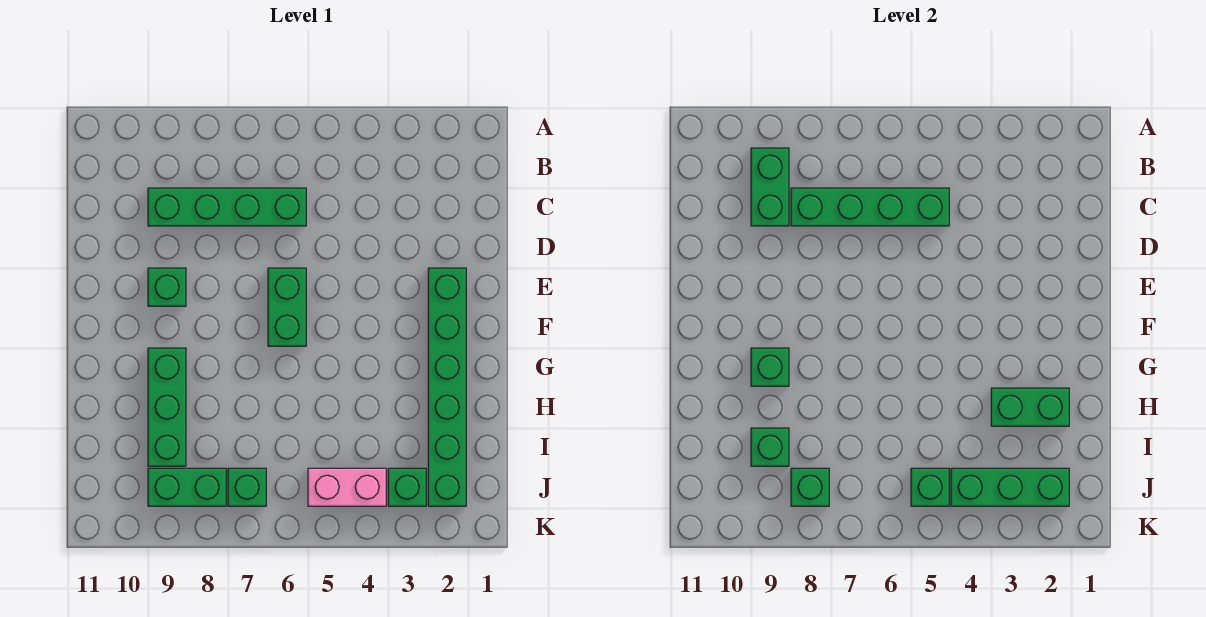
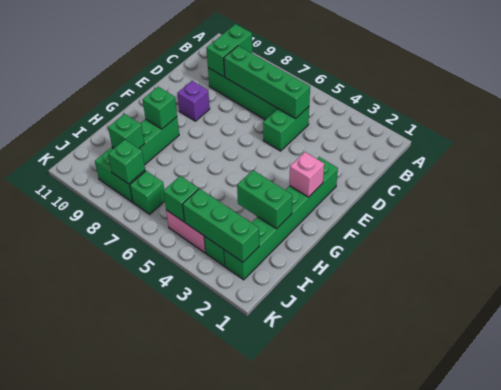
green brick E6:F6 level 1 -> green brick C5:D5 level 1
green brick E9 level 1 -> purple brick E9 level 1
none -> pink brick F2 level 2

